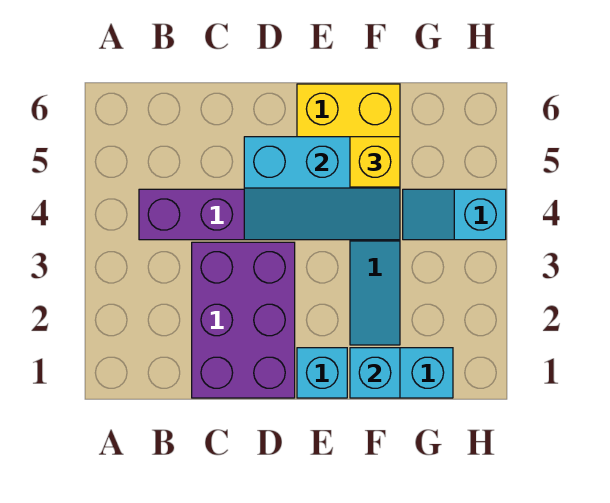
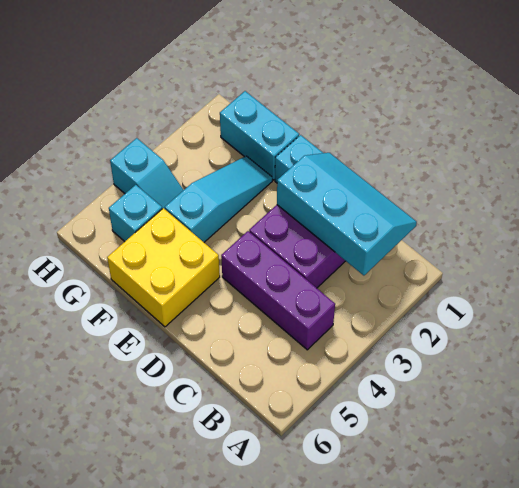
cyan slope D4:F5 level 2 top 5 -> cyan slope B1:D2 level 2 top 2
cyan brick F1 level 2 -> cyan brick G5 level 1
yellow brick F5 level 3 -> none

